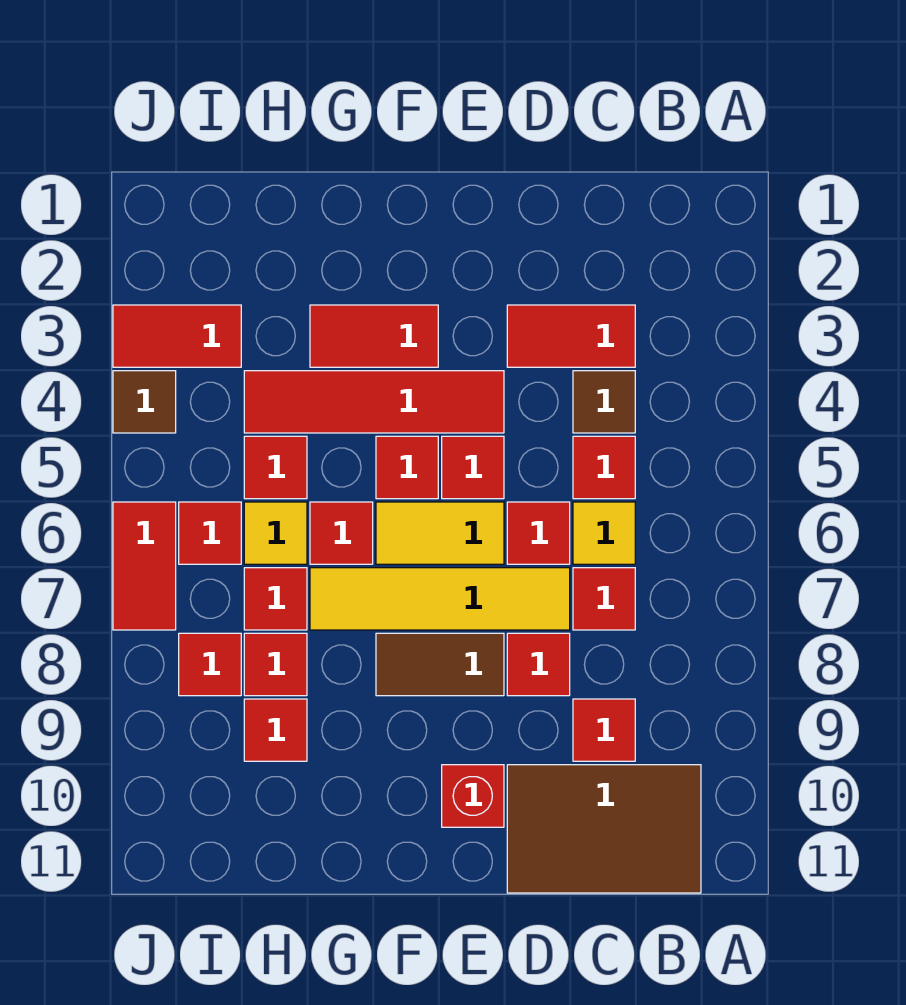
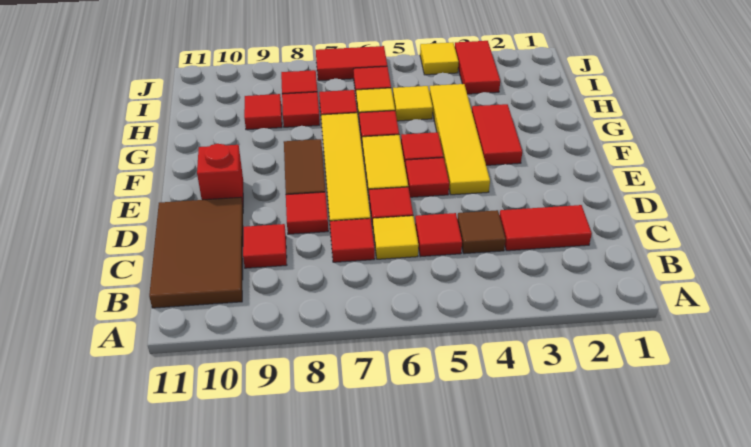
red tile C3:D3 level 1 -> red tile C2:C3 level 1
red tile E4:H4 level 1 -> yellow tile E4:H4 level 1
red tile H5 level 1 -> yellow tile H5 level 1
brown tile J4 level 1 -> yellow tile J4 level 1

